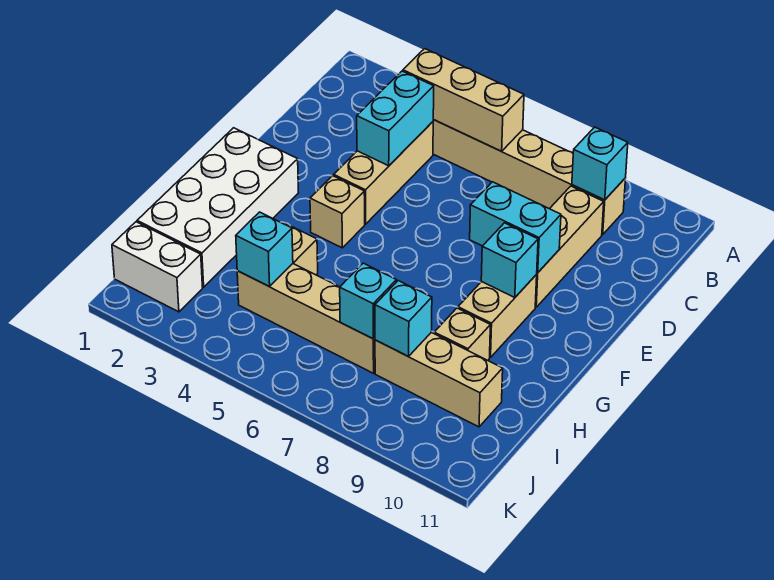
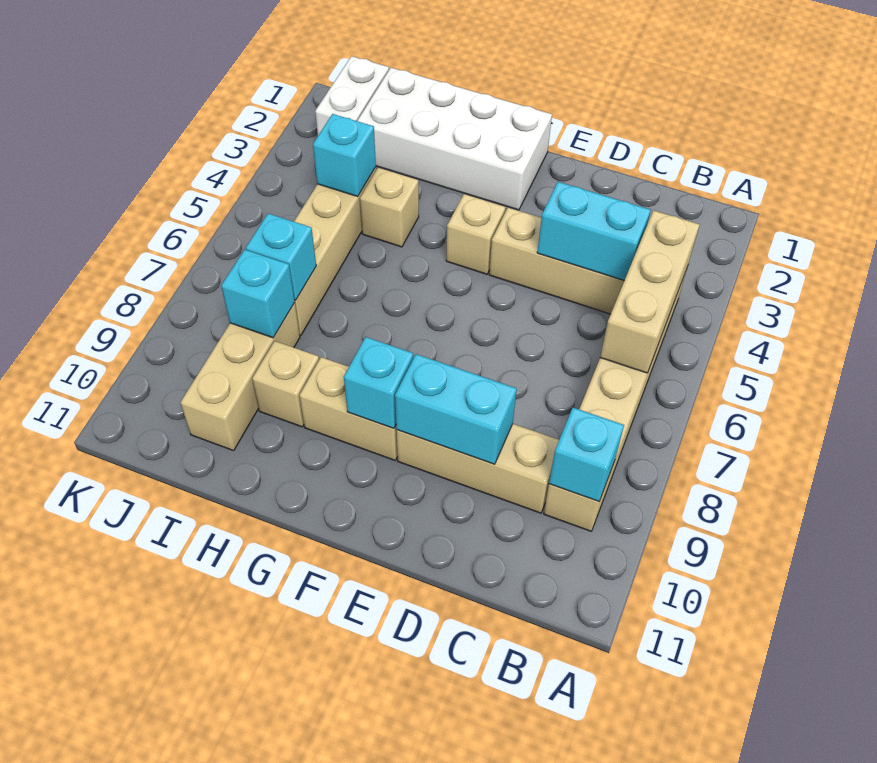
cyan brick E8:E9 level 2 -> cyan brick D9:E9 level 2

